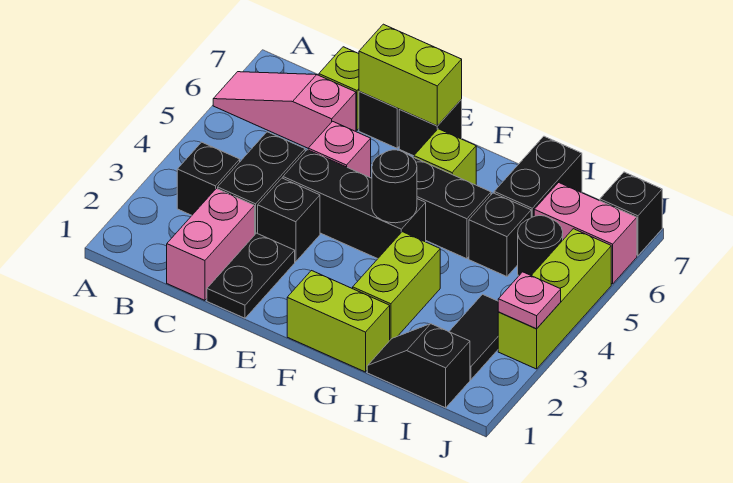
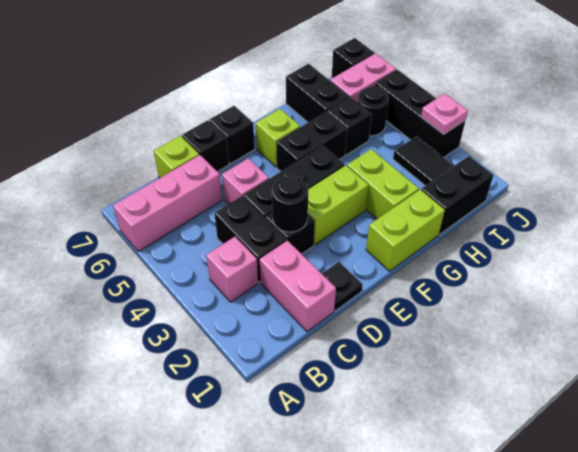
pink slope A6:C6 level 1 top C -> pink brick A6:C6 level 1
black brick B3 level 1 -> pink brick B3 level 1
black plate D1:D2 level 1 -> black plate D1 level 1
lime brick D7:E7 level 2 -> lime brick E3:F3 level 1
black round brick F4 level 2 -> black round brick D3 level 2
black slope H1:I1 level 1 top I -> black brick H1:I1 level 1
lime brick J3:J5 level 1 -> black brick J3:J5 level 1

